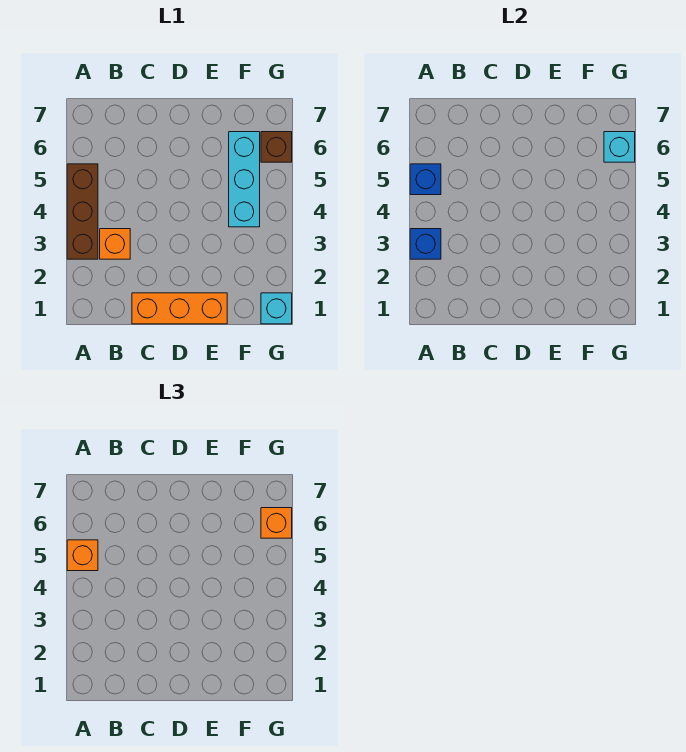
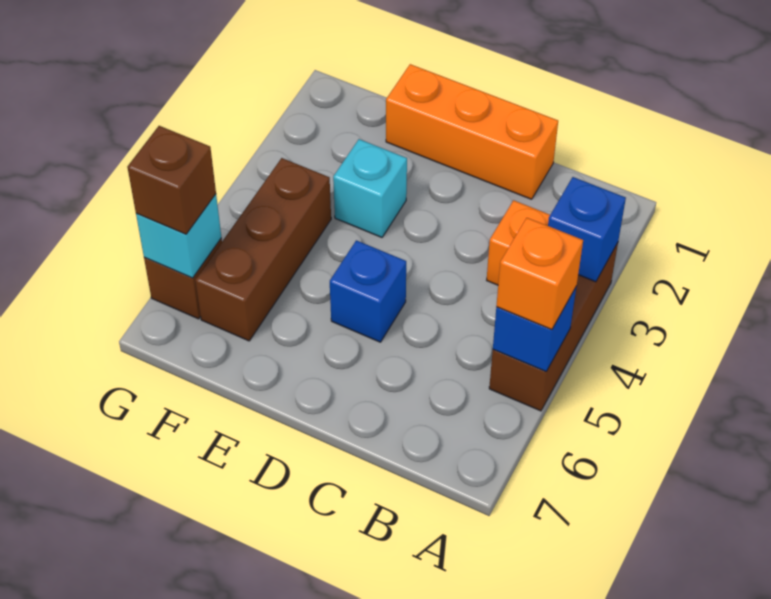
none -> blue brick D5 level 1
cyan brick F4:F6 level 1 -> brown brick F4:F6 level 1
cyan brick G1 level 1 -> cyan brick E3 level 1
orange brick G6 level 3 -> brown brick G6 level 3

